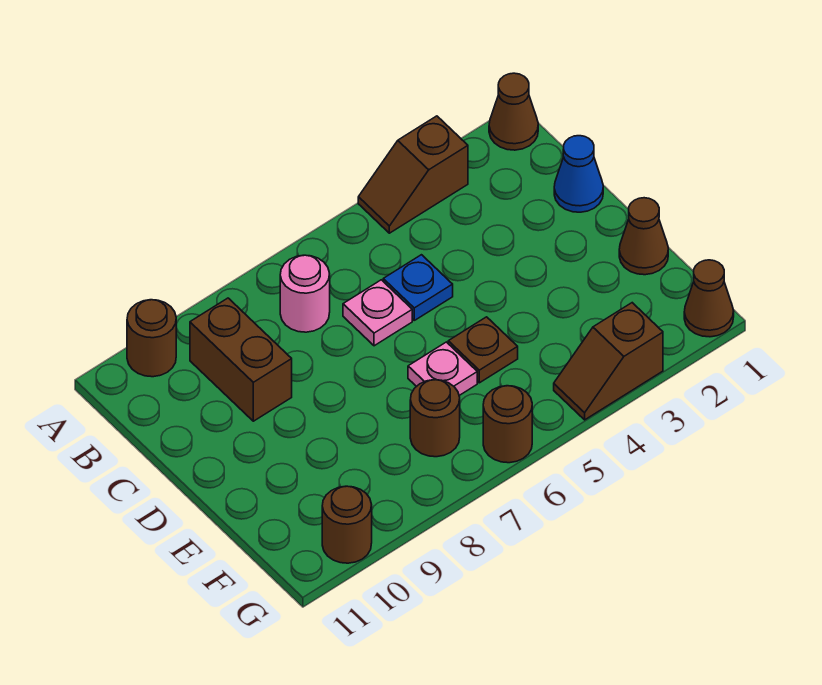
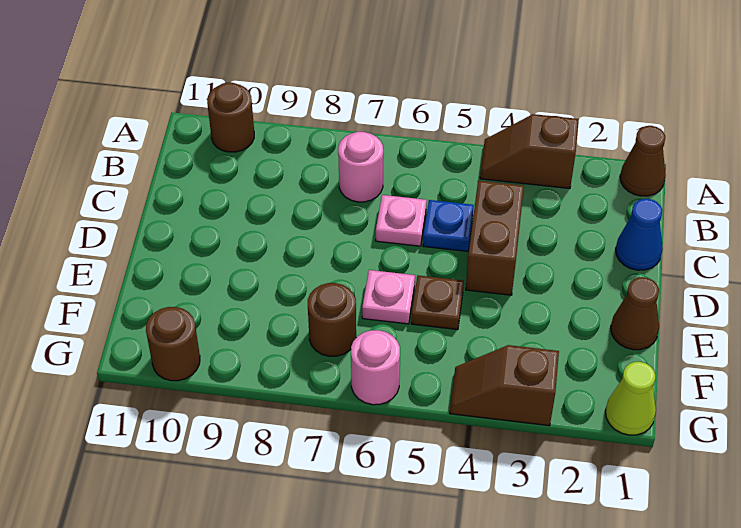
brown brick B9:C9 level 1 -> brown brick C4:D4 level 1
brown cone G1 level 1 -> lime cone G1 level 1
brown round brick G6 level 1 -> pink round brick G6 level 1

